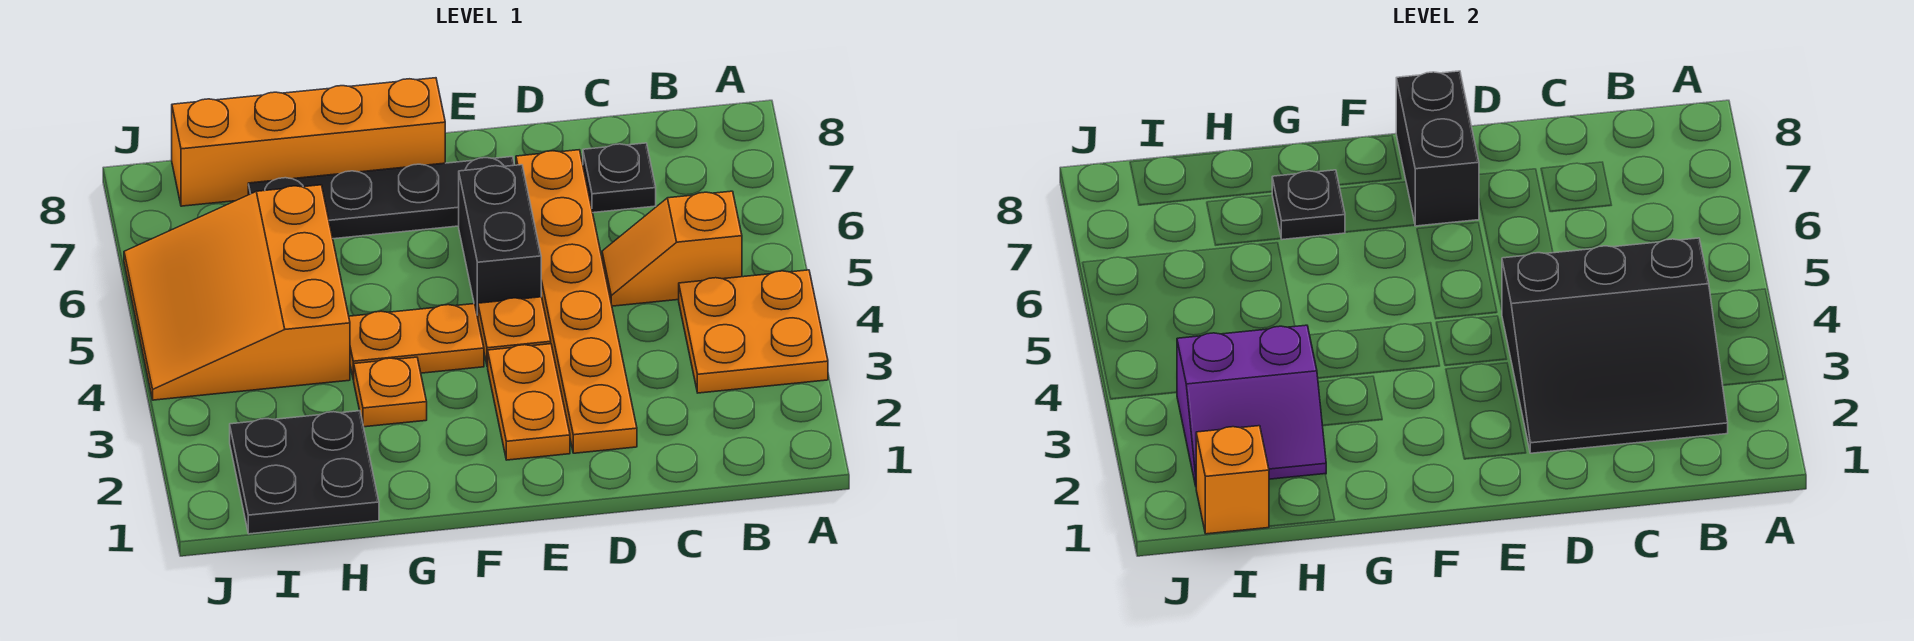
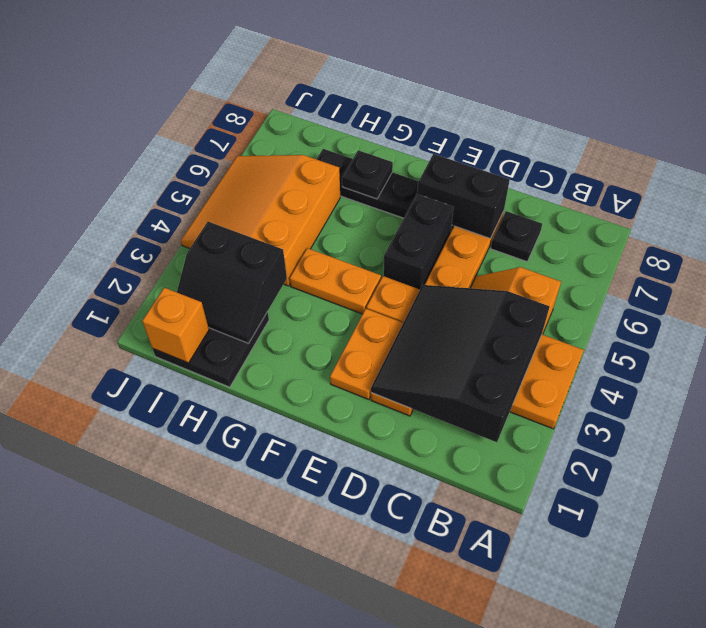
black slope B2:D4 level 2 top 4 -> black slope B2:D4 level 2 top B
black brick E7:E8 level 2 -> black brick D7:E7 level 2
orange brick F8:I8 level 1 -> none
orange plate G3 level 1 -> none
purple slope H2:I3 level 2 top 3 -> black slope H2:I3 level 2 top 3

